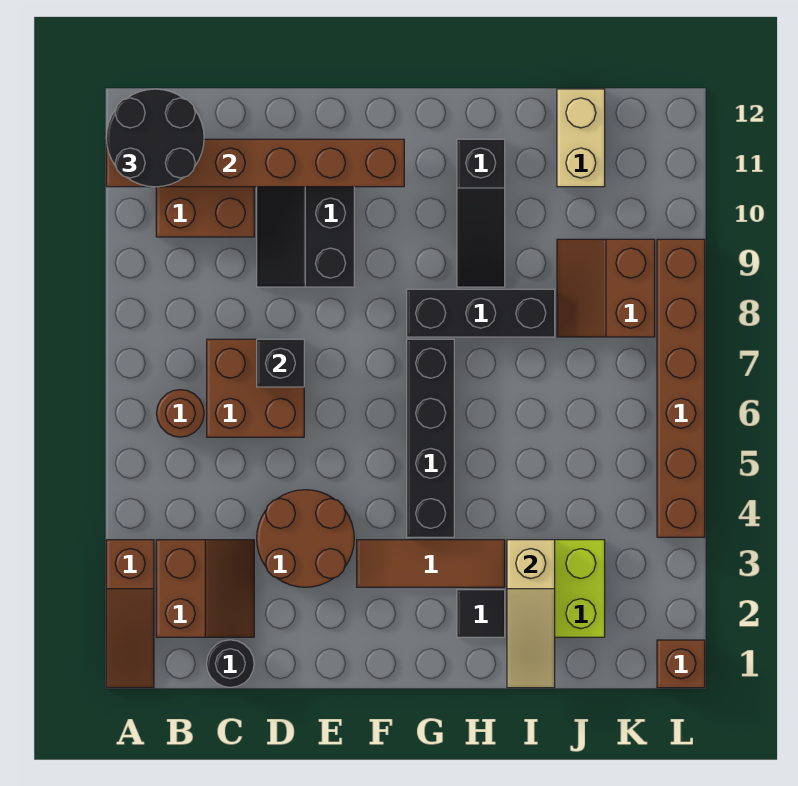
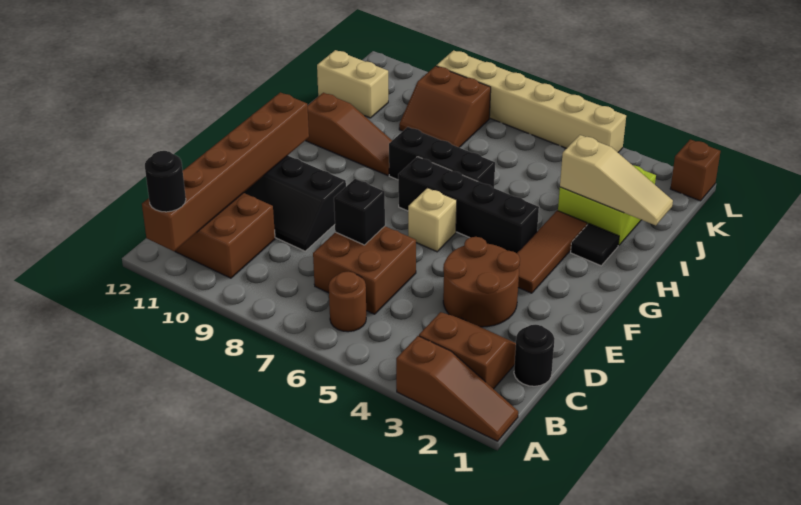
black round brick A11:B12 level 3 -> black round brick A11 level 3
none -> tan brick F6 level 1
black brick G8:I8 level 1 -> black brick H6:H8 level 1
black slope H9:H11 level 1 top 11 -> brown slope H9:H11 level 1 top 11
brown brick L4:L9 level 1 -> tan brick L4:L9 level 1

